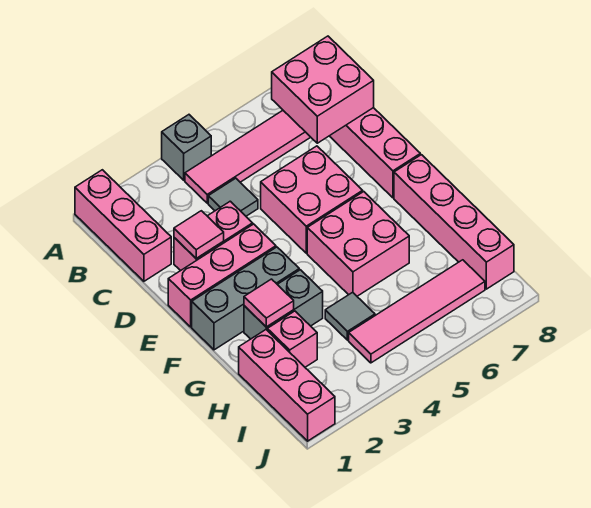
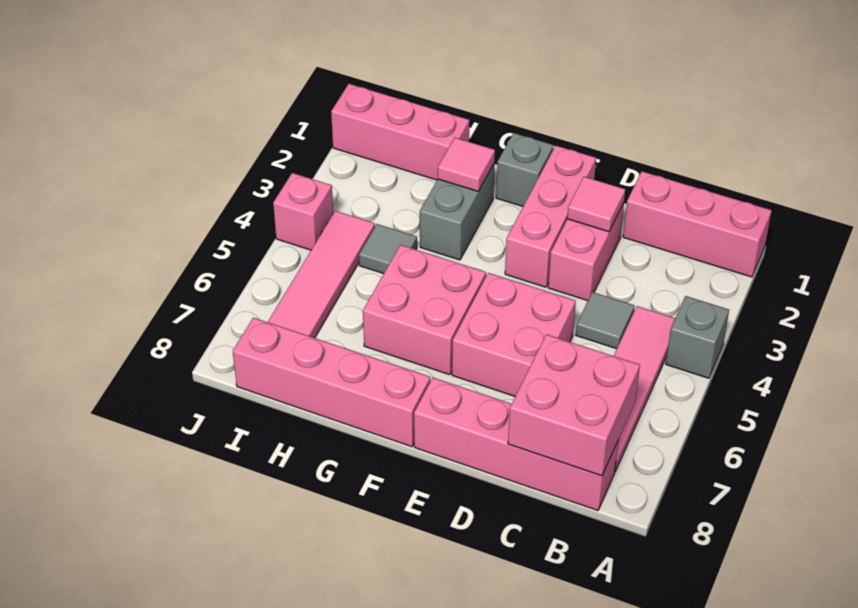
grey brick F1:F3 level 1 -> grey brick F1 level 1
pink brick H2 level 1 -> pink brick J4 level 1

